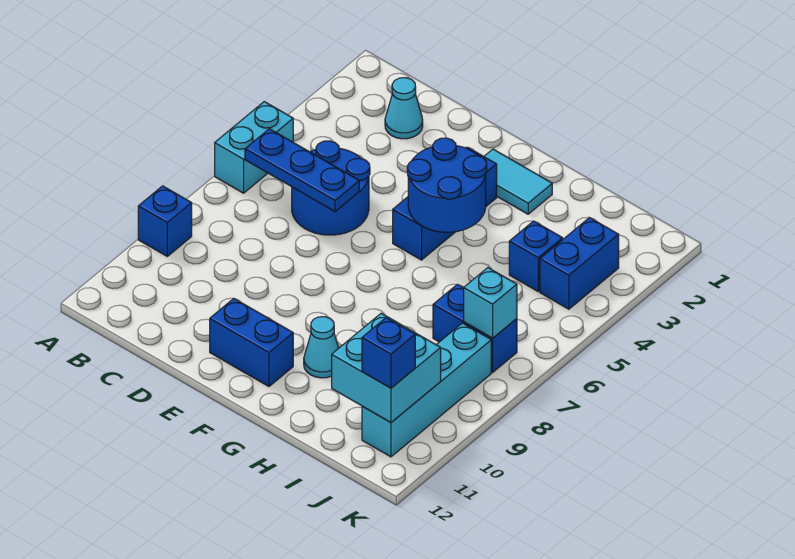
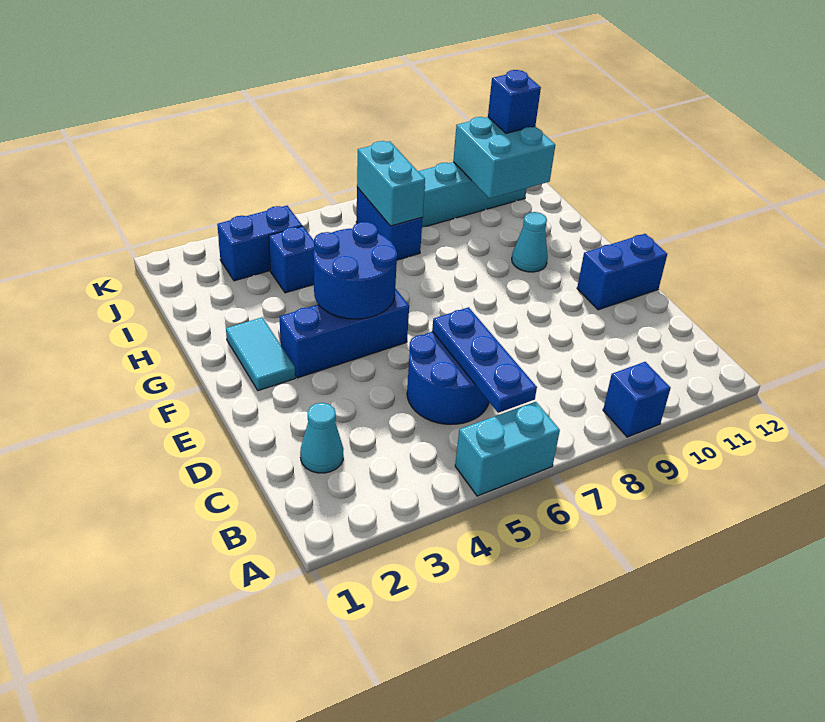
blue brick E11:F11 level 1 -> blue brick E11:E12 level 1
cyan brick J7 level 2 -> cyan brick I7:J7 level 2

